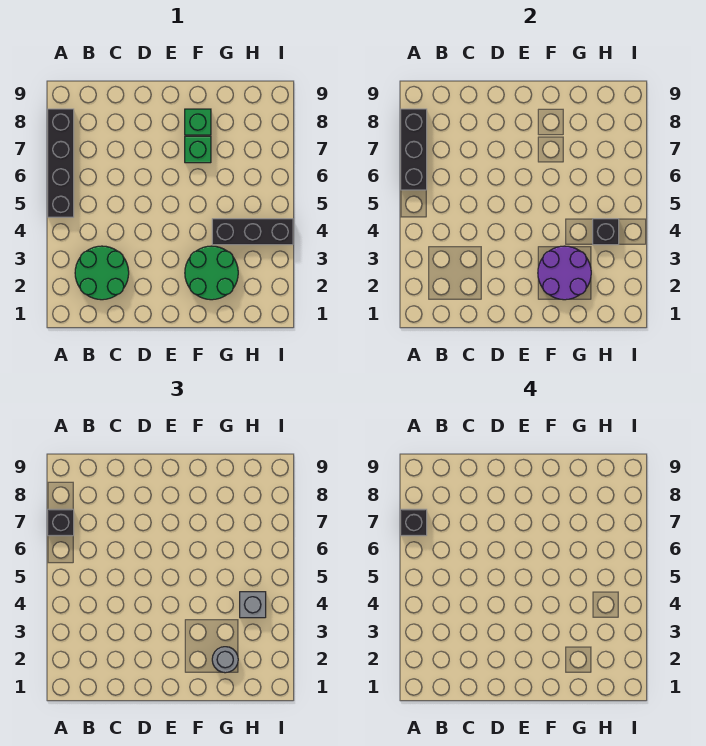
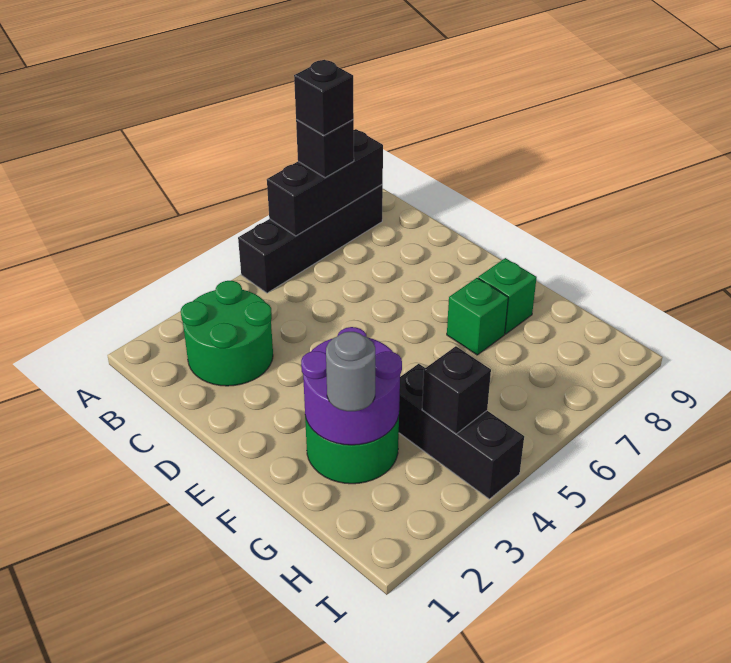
grey brick H4 level 3 -> none

